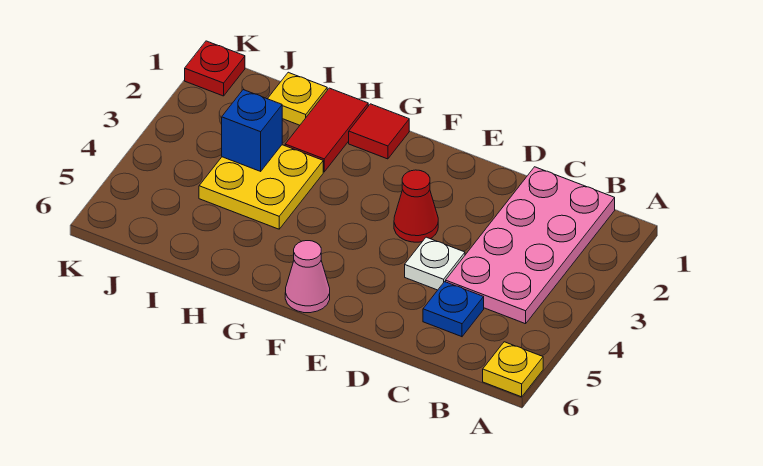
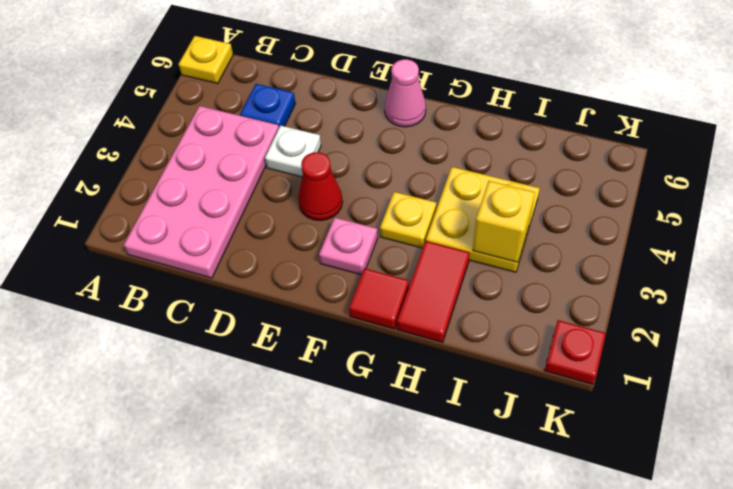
none -> pink plate F2 level 1
yellow plate I1 level 1 -> yellow plate G3 level 1
blue brick I3 level 2 -> yellow brick I3 level 2

